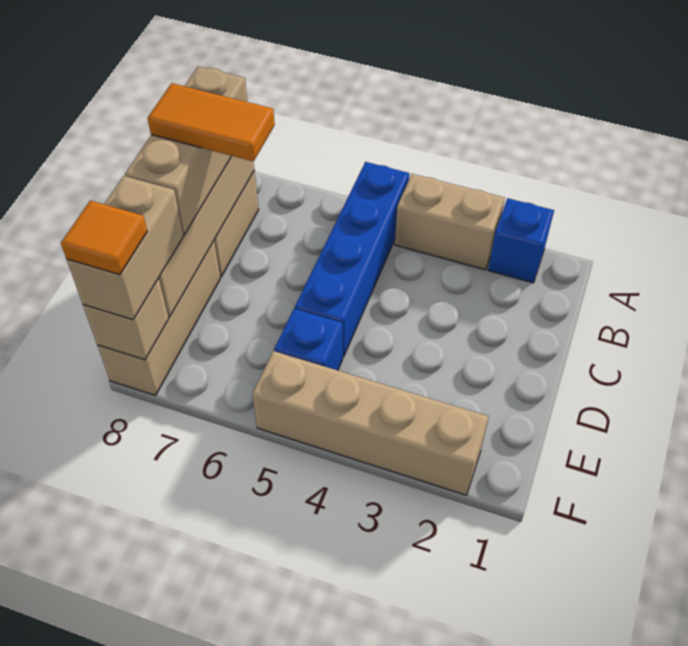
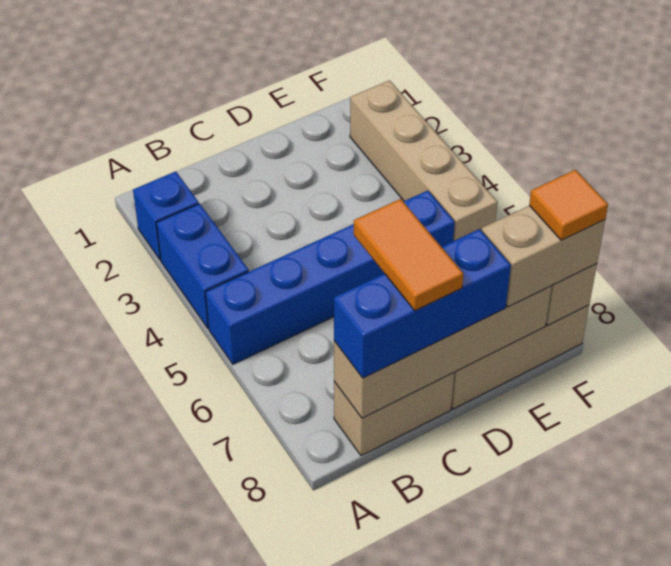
tan brick A3:A4 level 1 -> blue brick A3:A4 level 1
tan brick B8:D8 level 3 -> blue brick B8:D8 level 3

